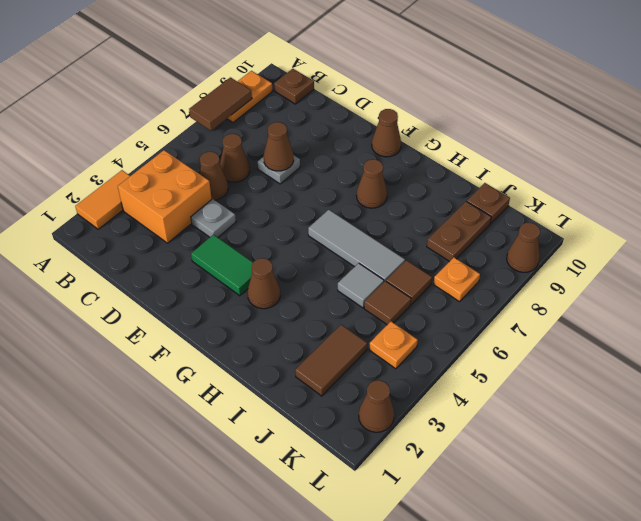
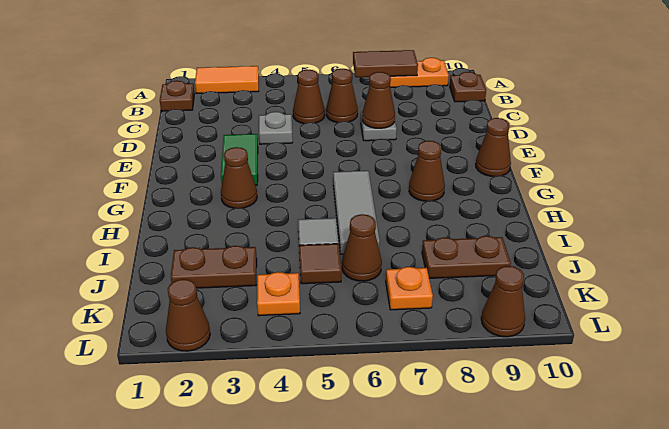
orange brick B3:C4 level 1 -> none
brown tile J2:J3 level 1 -> brown plate J2:J3 level 1
brown tile J6 level 1 -> brown cone J6 level 1
brown plate J10 level 1 -> brown plate B1 level 1

